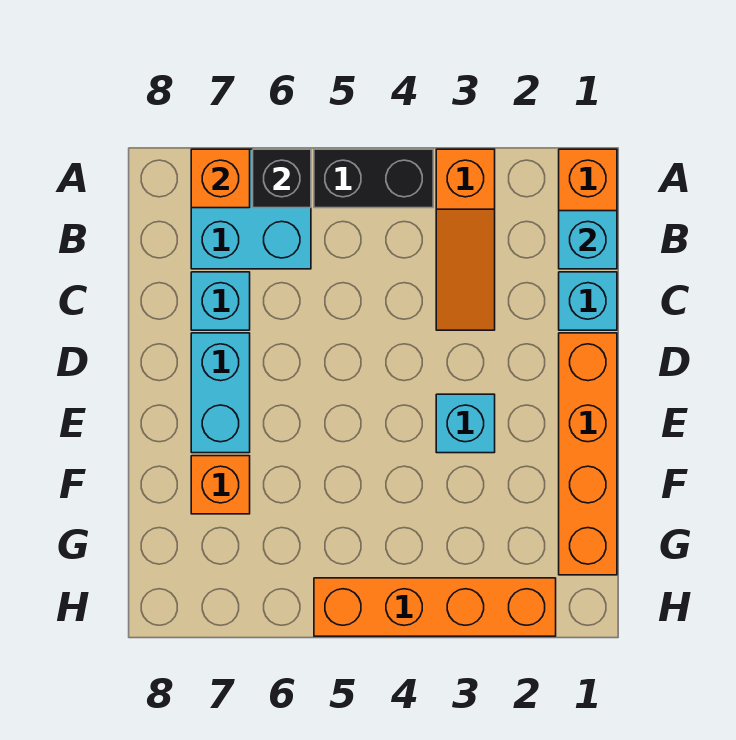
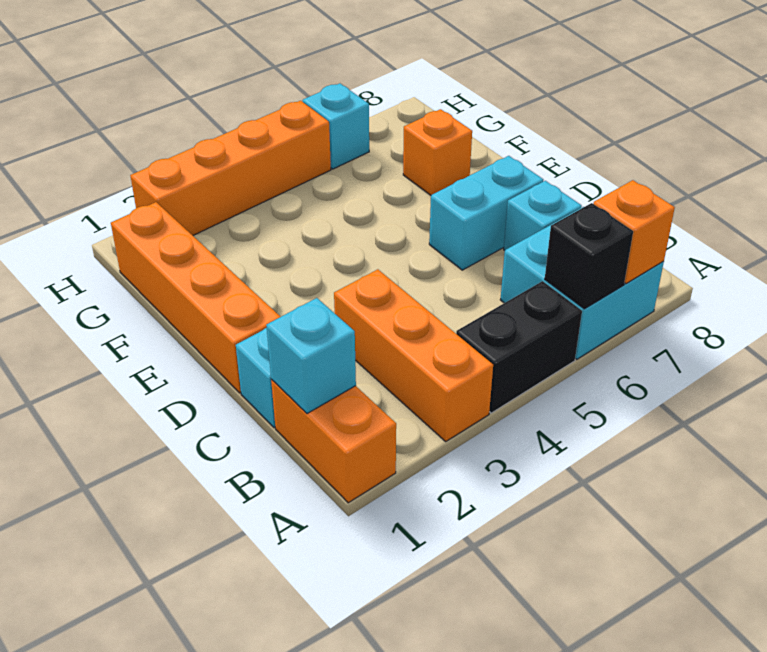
orange slope A3:C3 level 1 top A -> orange brick A3:C3 level 1
cyan brick D7:E7 level 1 -> cyan brick D6:D7 level 1
cyan brick E3 level 1 -> cyan brick H6 level 1

